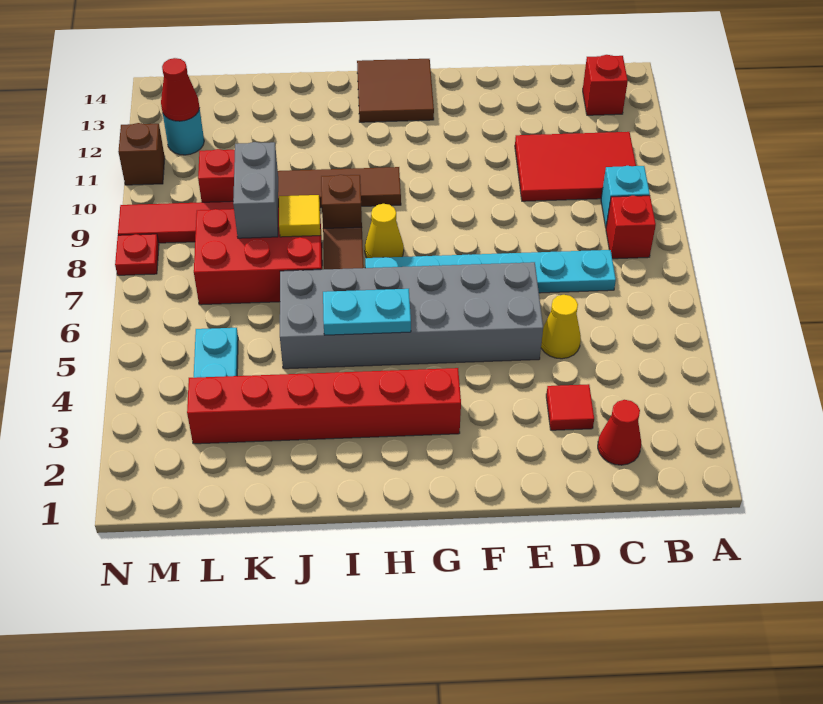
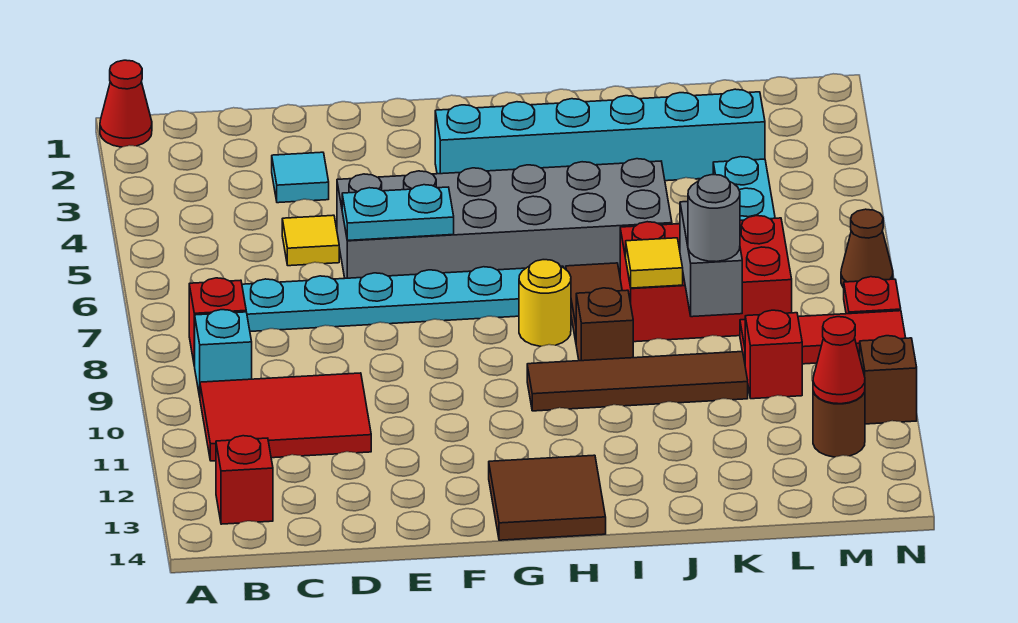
red cone C2 level 1 -> red cone A1 level 1
red tile D3 level 1 -> cyan tile D3 level 1
yellow cone D5 level 1 -> yellow tile D5 level 1
red brick G3:L3 level 1 -> cyan brick G3:L3 level 1
cyan plate H5:I5 level 2 -> cyan plate E6:F6 level 2
yellow cone H8 level 1 -> yellow round brick H8 level 1
none -> grey round brick K9 level 3
cyan round brick M12 level 1 -> brown round brick M12 level 1
none -> brown cone N7 level 1

